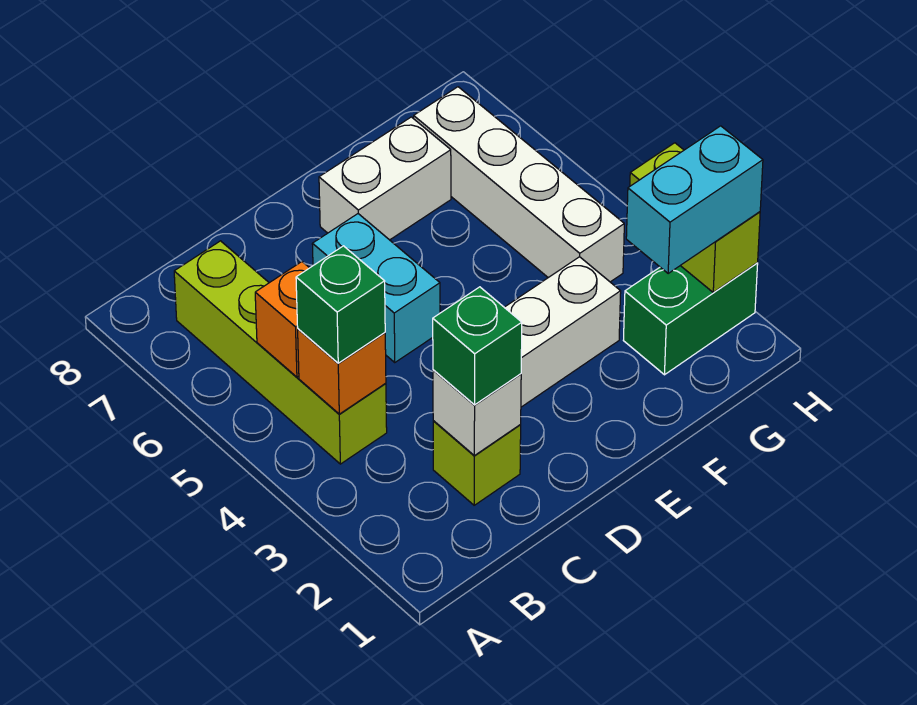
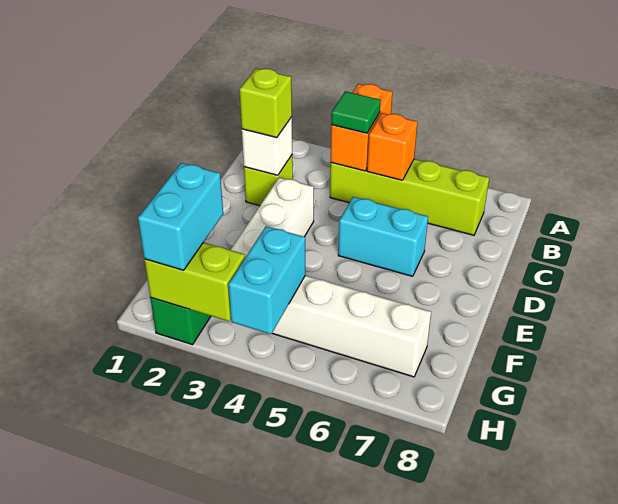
orange brick B4 level 2 -> orange brick A4:B4 level 2
green brick B4 level 3 -> green tile B4 level 3
green brick C2 level 3 -> lime brick C2 level 3
white brick E7:F7 level 1 -> none
none -> cyan brick G4:H4 level 2

